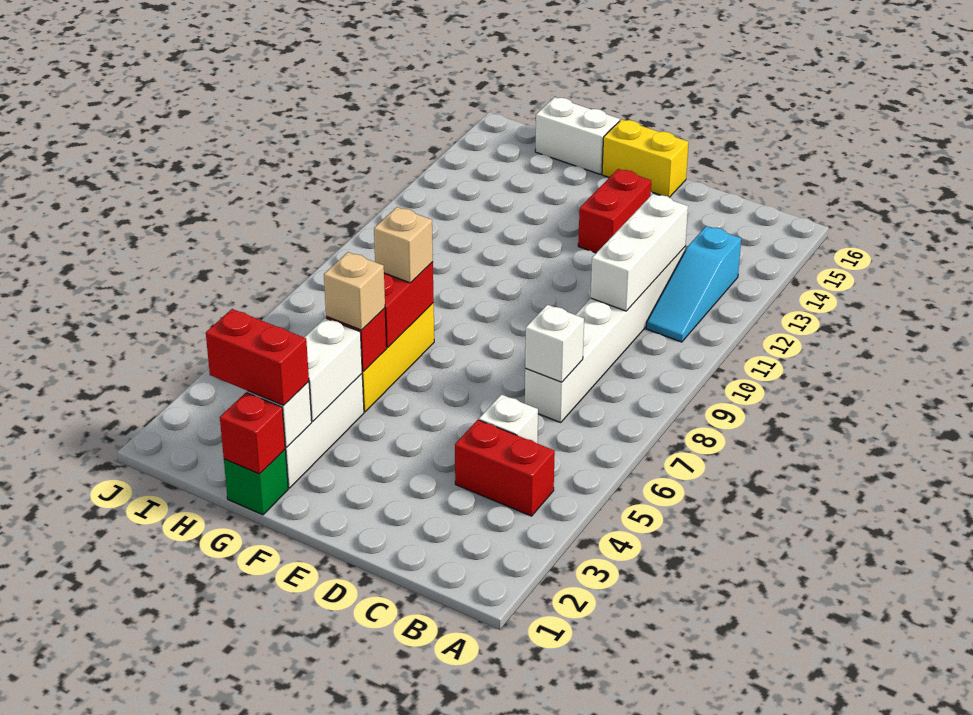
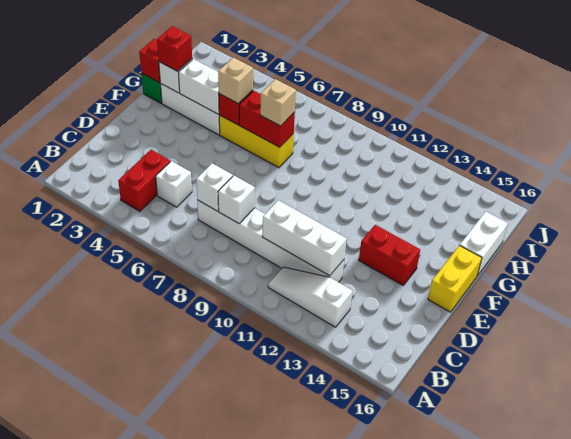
cyan slope B11:B13 level 1 top 13 -> white slope B11:B13 level 1 top 13
none -> white brick C8 level 2
red brick G2:H2 level 3 -> red brick G2 level 3

